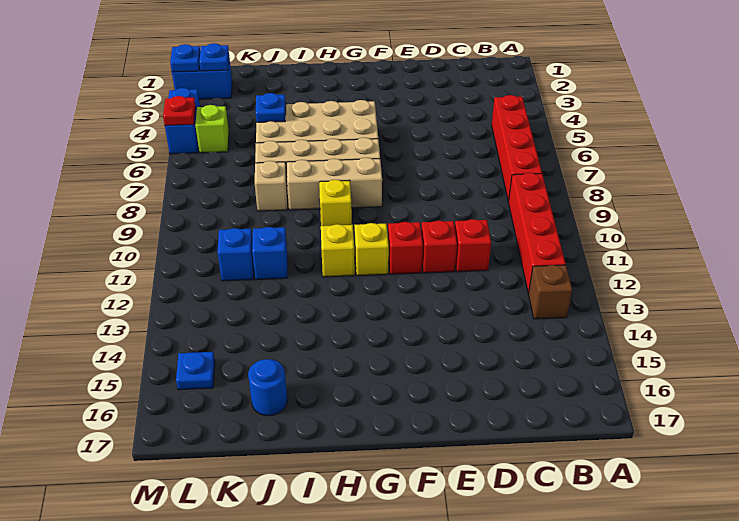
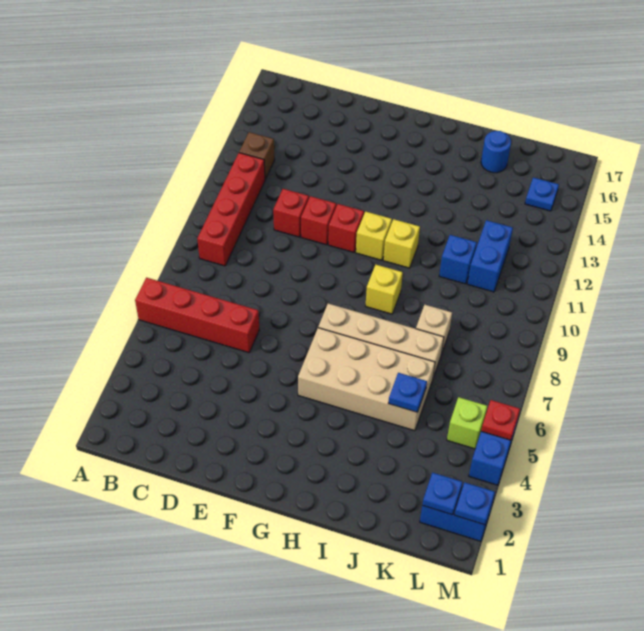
red brick B5:B8 level 1 -> red brick A6:D6 level 1
tan brick G8:I8 level 1 -> none
blue brick K11 level 1 -> blue brick K11:K12 level 1

